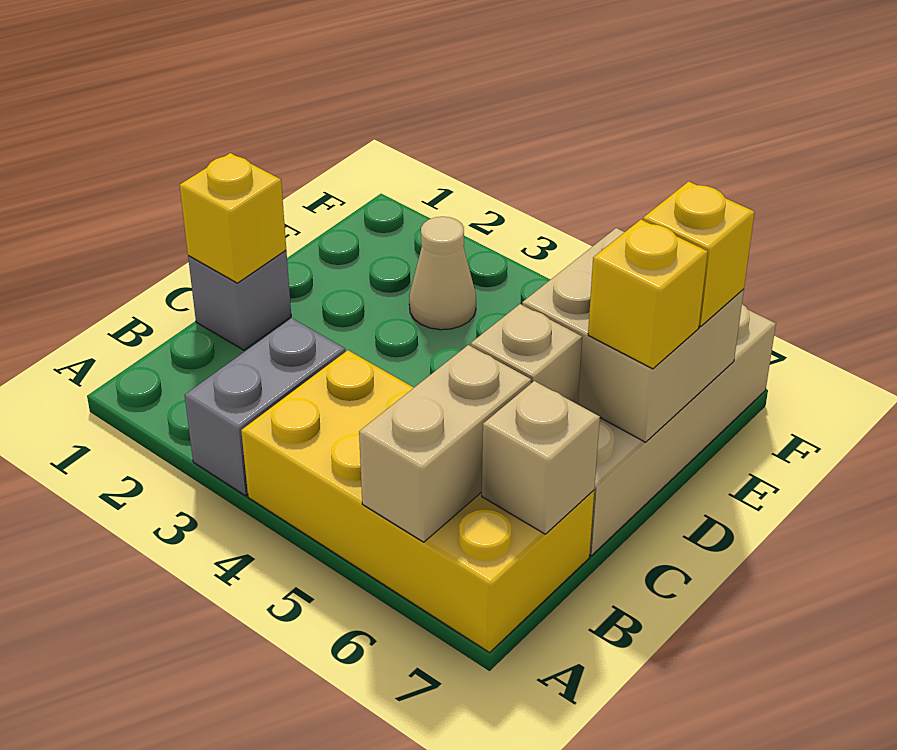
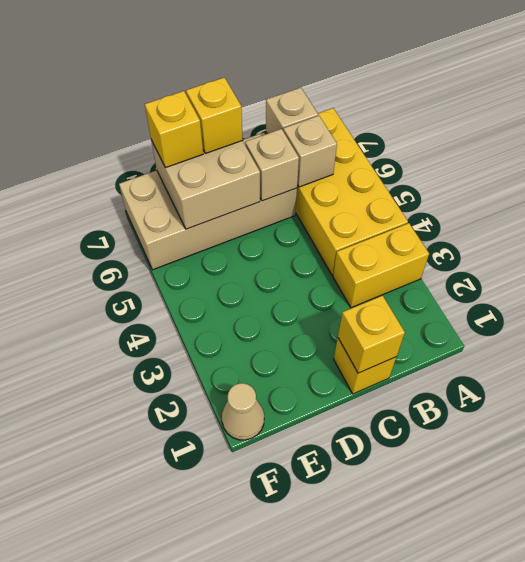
grey brick A3:B3 level 1 -> yellow brick A3:B3 level 1
tan brick A6:B6 level 2 -> tan brick B6 level 2
grey brick C1 level 1 -> yellow brick C1 level 1
tan cone E3 level 1 -> tan cone F1 level 1

